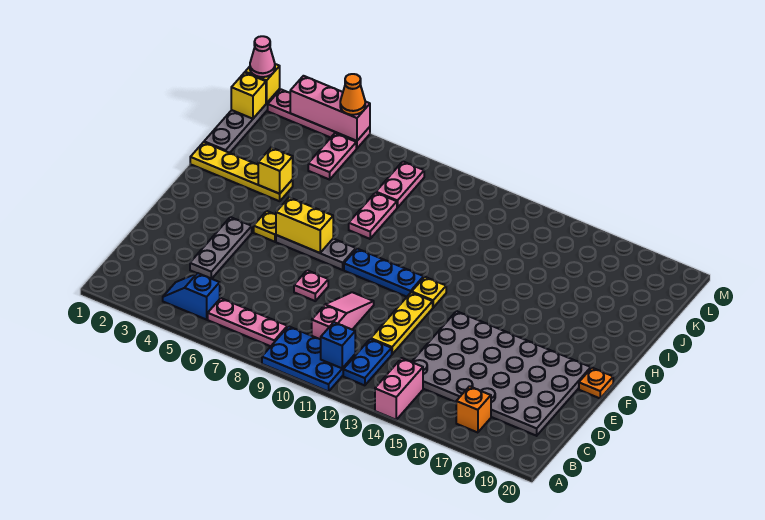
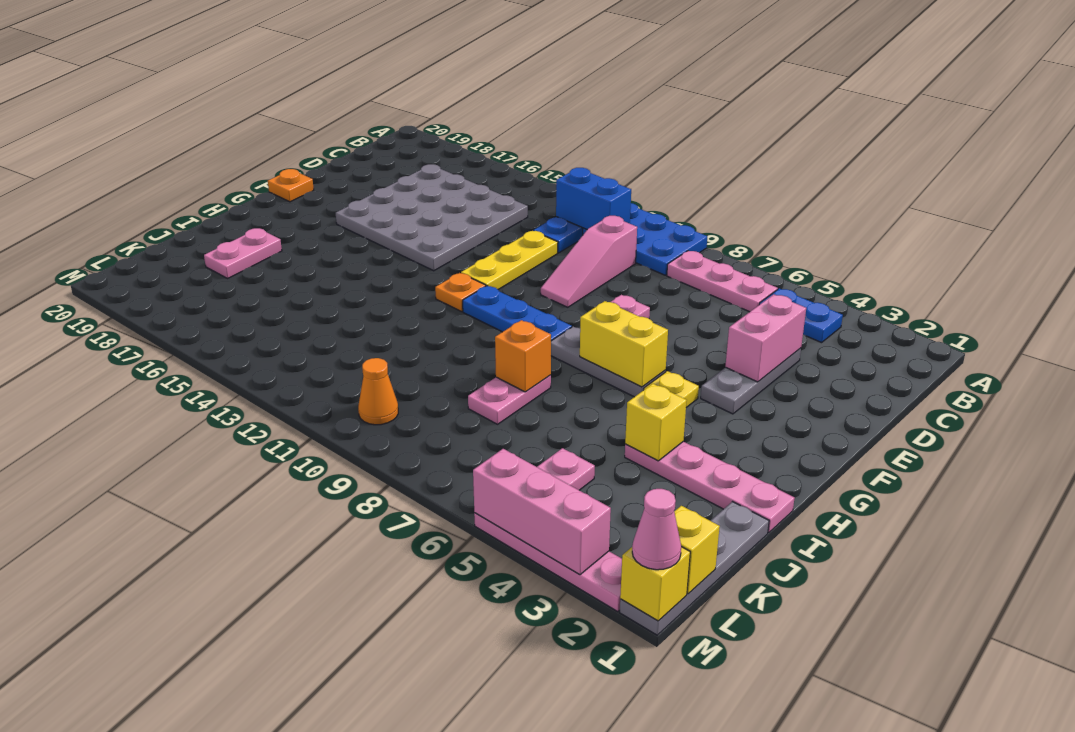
pink brick A14:B14 level 1 -> pink brick D4:E4 level 2
blue slope B4:B5 level 1 top 5 -> blue plate B4:B5 level 1
blue brick B11 level 2 -> blue brick B11:B12 level 2
orange brick B17 level 1 -> orange brick I8 level 2
grey plate C14:F19 level 1 -> grey plate C14:F17 level 1
yellow plate G12 level 1 -> orange plate G12 level 1
yellow plate I1:I4 level 1 -> pink plate I1:I4 level 1
pink plate K8:L8 level 1 -> pink plate I18:J18 level 1
orange cone M5 level 3 -> orange cone L10 level 1

